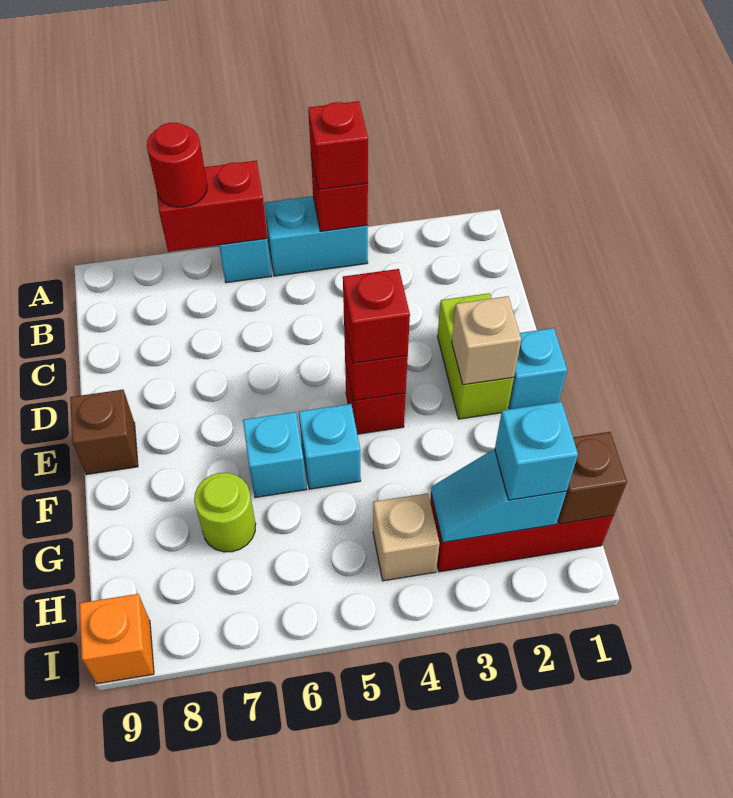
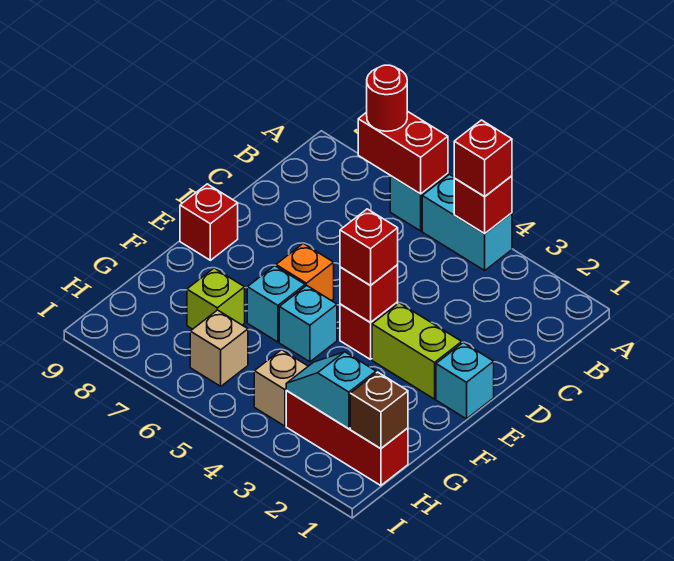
lime brick D2:E2 level 1 -> lime brick E2:E3 level 1
tan brick E2 level 2 -> tan brick H6 level 1
brown brick E9 level 1 -> red brick E9 level 1
lime round brick G7 level 1 -> lime brick G7 level 1
cyan brick H2 level 3 -> none
orange brick I9 level 1 -> orange brick E6 level 1

